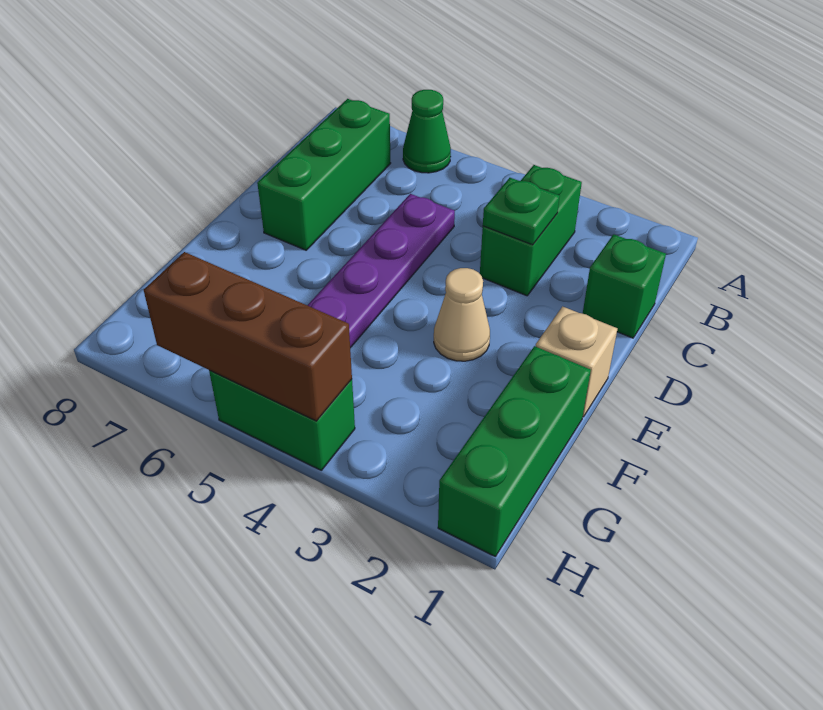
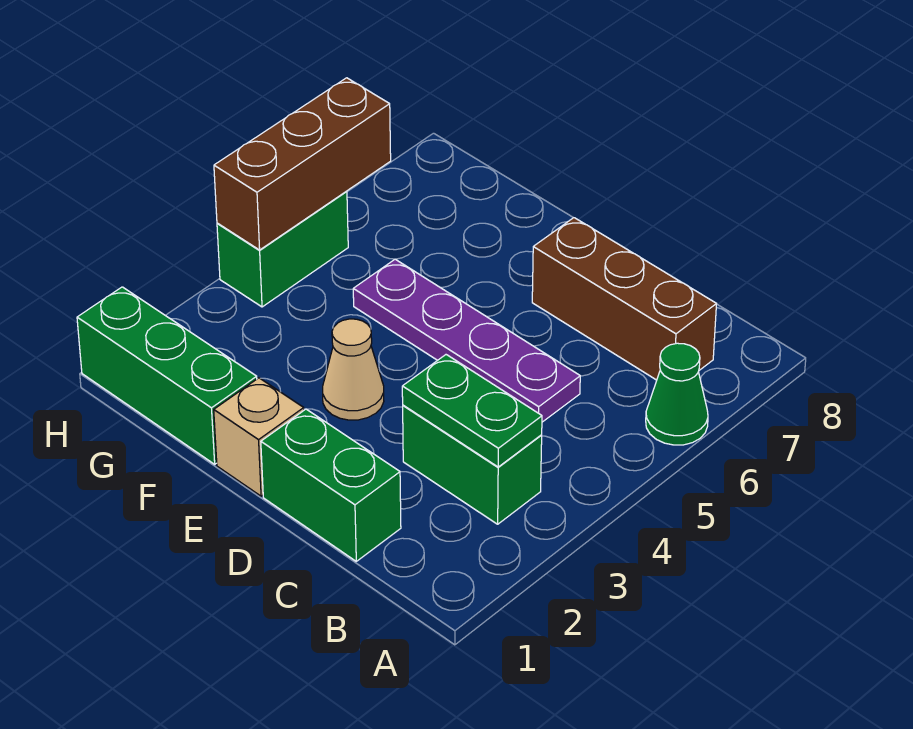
green brick B7:D7 level 1 -> brown brick B7:D7 level 1
green brick C1 level 1 -> green brick C1:D1 level 1
green plate C3 level 2 -> green plate B3:C3 level 2

